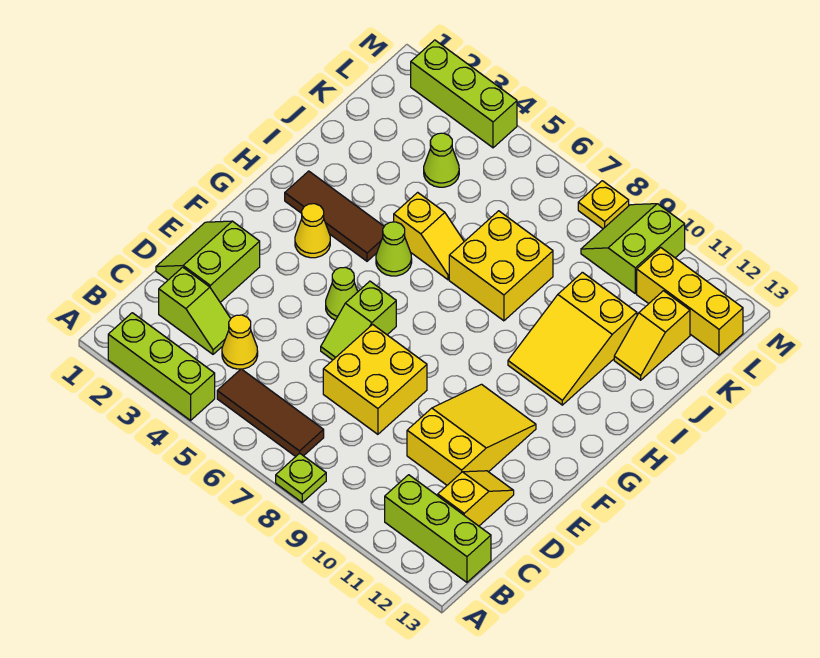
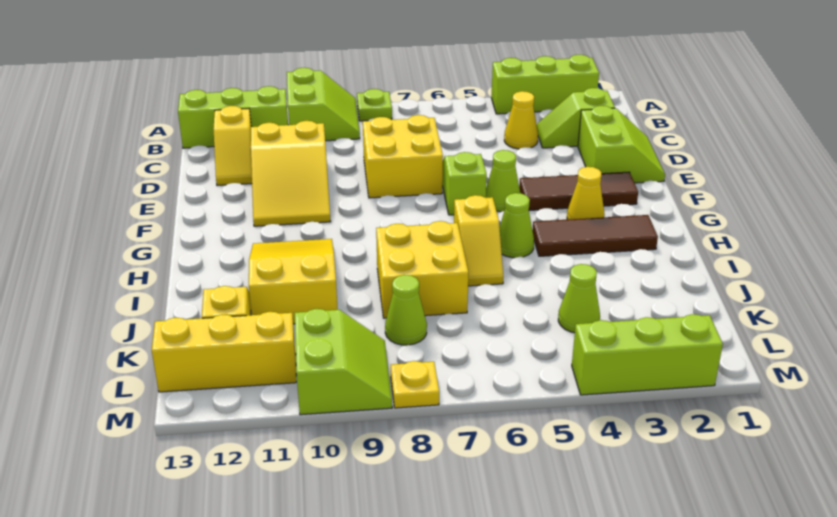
none -> lime slope A9:B10 level 1 top 10
brown tile B5:B7 level 1 -> brown tile F2:F4 level 1
yellow slope I5:I6 level 1 top 5 -> yellow slope H6:I6 level 1 top H
none -> lime cone K8 level 1

